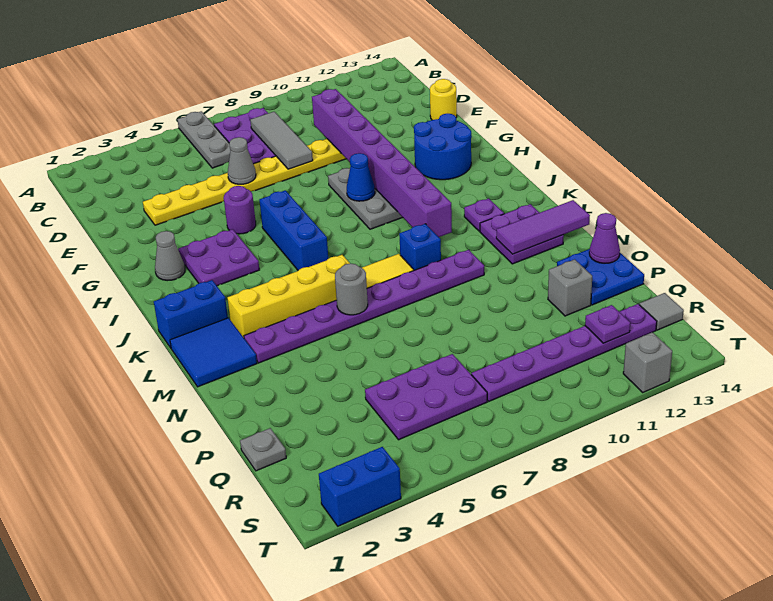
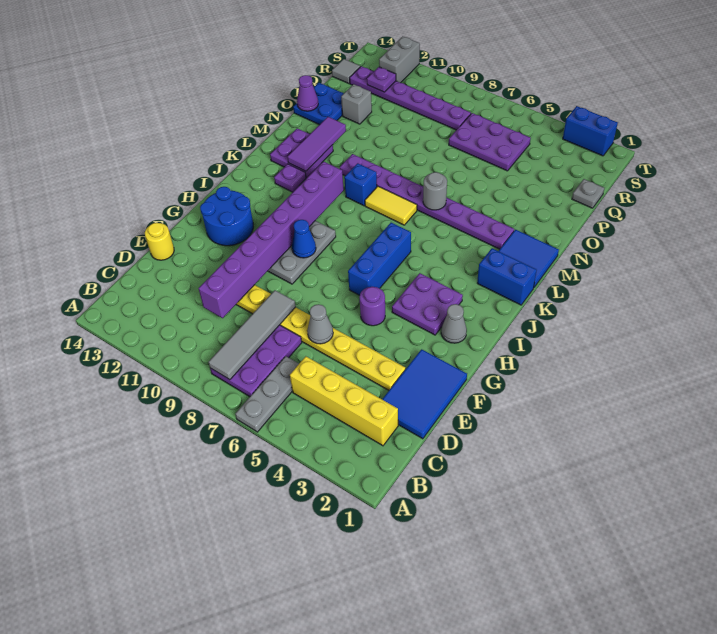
grey tile C8:E8 level 2 -> grey tile B8:E8 level 2
none -> blue tile D1:F2 level 1
yellow brick L3:L6 level 1 -> yellow brick C2:C5 level 1
purple tile M12:M14 level 2 -> purple tile L12:N12 level 2
grey brick T12 level 1 -> grey brick S12:T12 level 1

